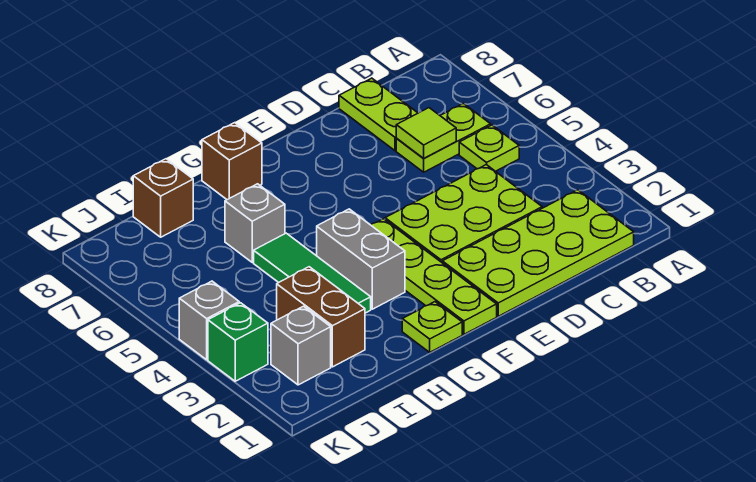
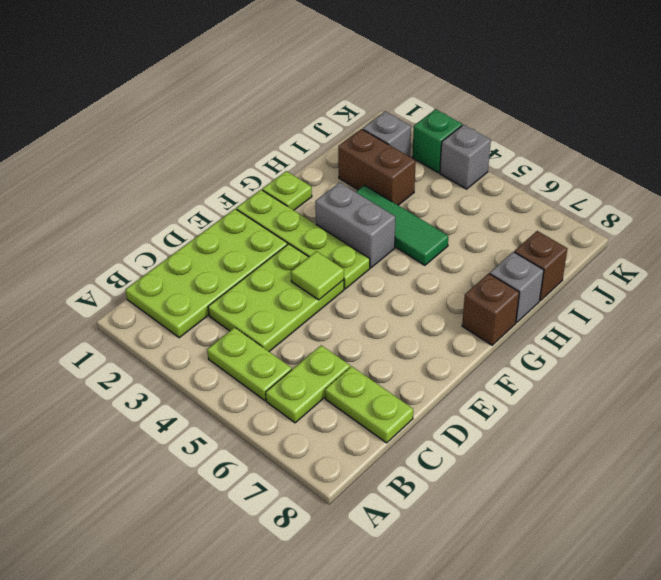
lime plate B5 level 1 -> lime plate B4:B5 level 1
lime tile C6 level 2 -> lime tile E4 level 2
grey brick H6 level 1 -> grey brick H8 level 1

